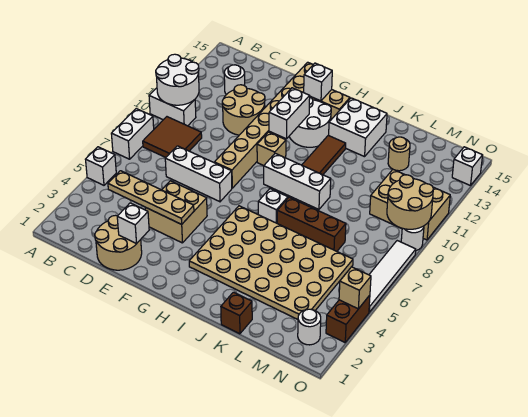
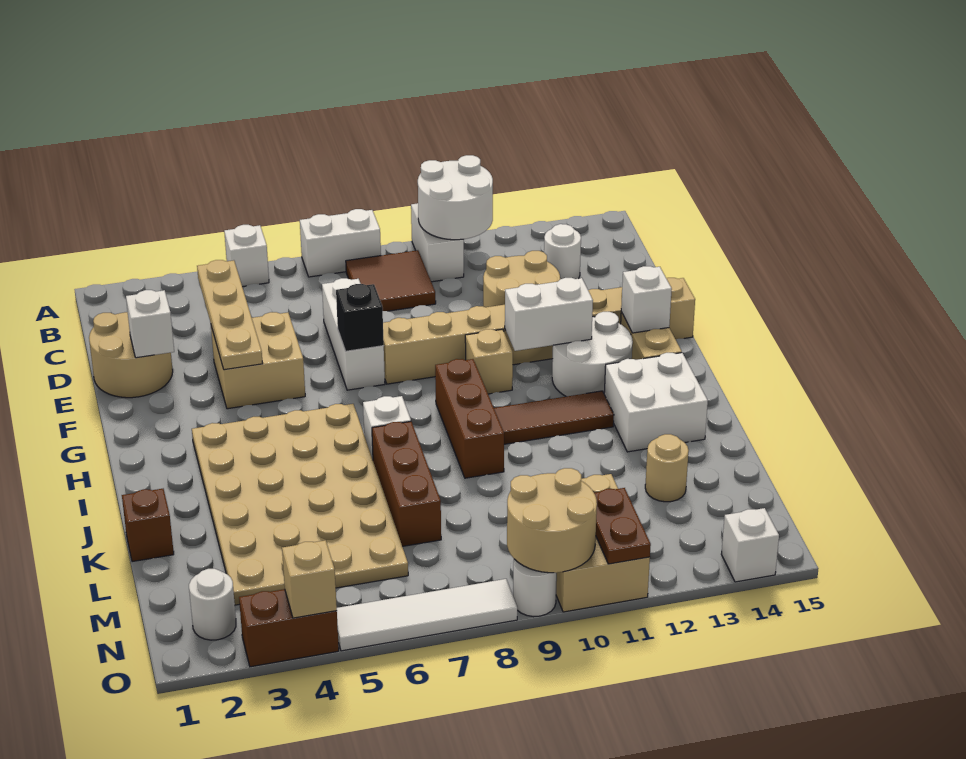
none -> black brick F7 level 2
white brick H9:J9 level 1 -> brown brick H9:J9 level 1
none -> brown plate N11:O11 level 2

